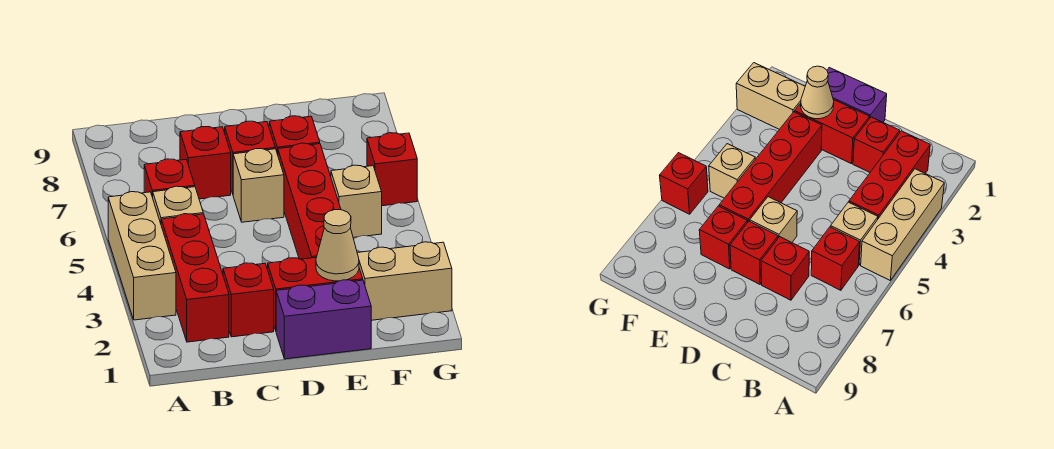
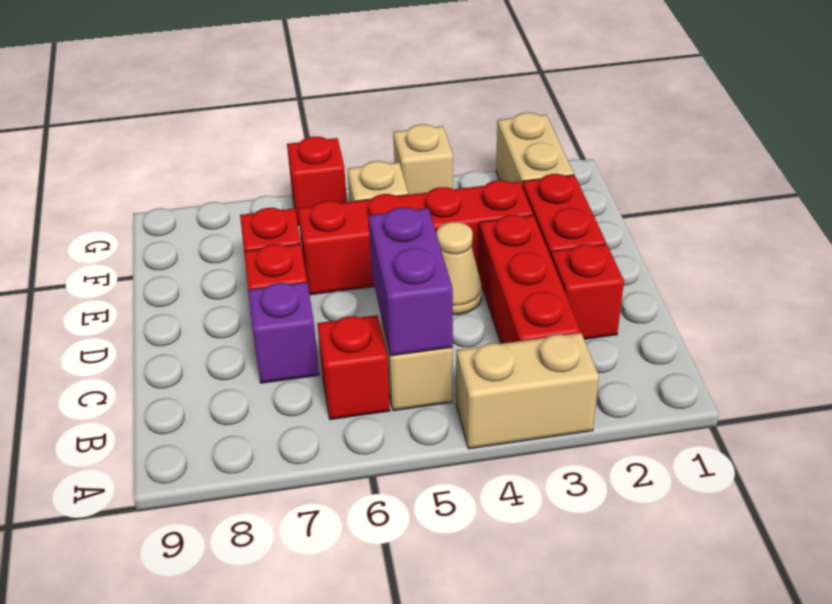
tan brick A3:A5 level 1 -> tan brick A3:A4 level 1
red brick B2:B4 level 1 -> red brick B3:D3 level 1
red brick C7 level 1 -> purple brick C7 level 1
purple brick D1:E1 level 1 -> purple brick B5:C5 level 2
tan brick D6 level 1 -> tan brick G4 level 1
tan cone E2 level 2 -> tan cone D4 level 1

